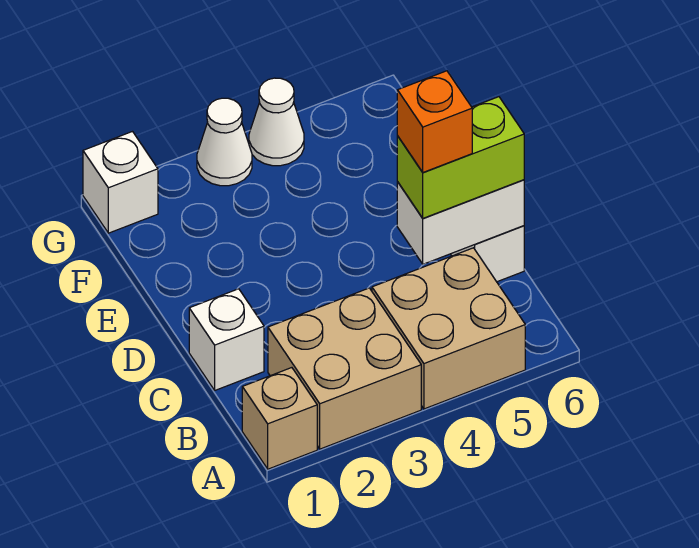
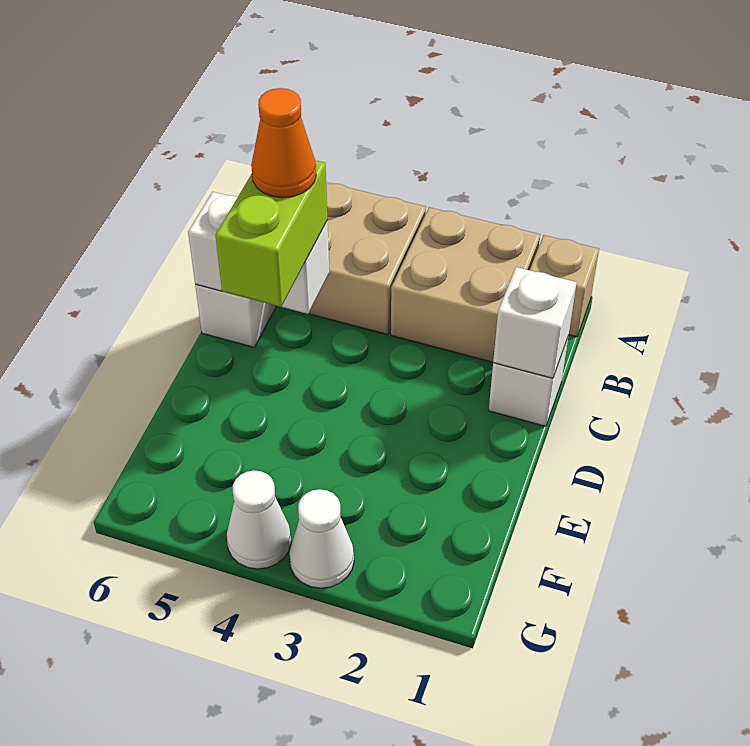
lime brick C5:C6 level 3 -> lime brick C5:D5 level 3
orange brick C5 level 4 -> orange cone C5 level 4
white brick G1 level 1 -> white brick C1 level 2

